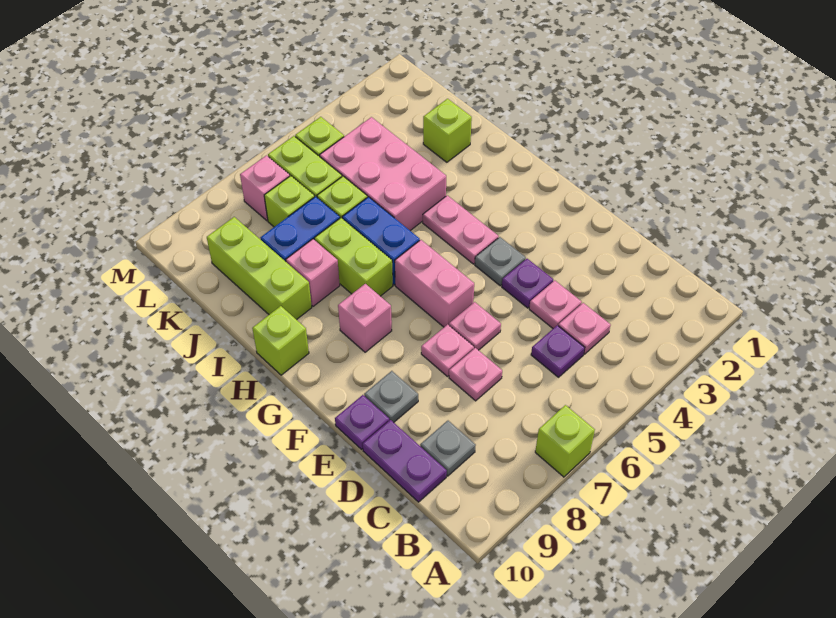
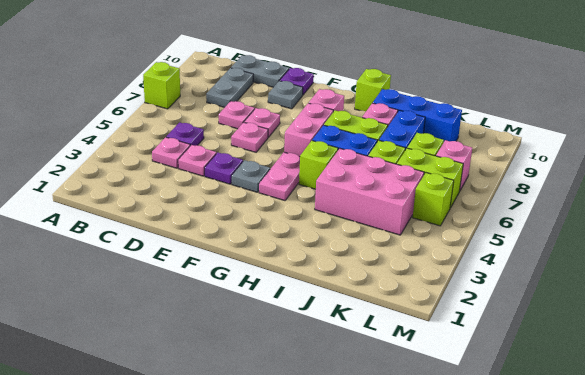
grey plate C9 level 1 -> grey plate C8:C9 level 1
purple plate C10:D10 level 1 -> grey plate C10:D10 level 1
pink brick F6:G6 level 1 -> pink brick G6:G7 level 1
pink plate G4:H4 level 1 -> pink plate G4:G5 level 1
lime brick I9:K9 level 1 -> blue brick I9:K9 level 1
lime brick J2 level 1 -> lime brick H5 level 1

